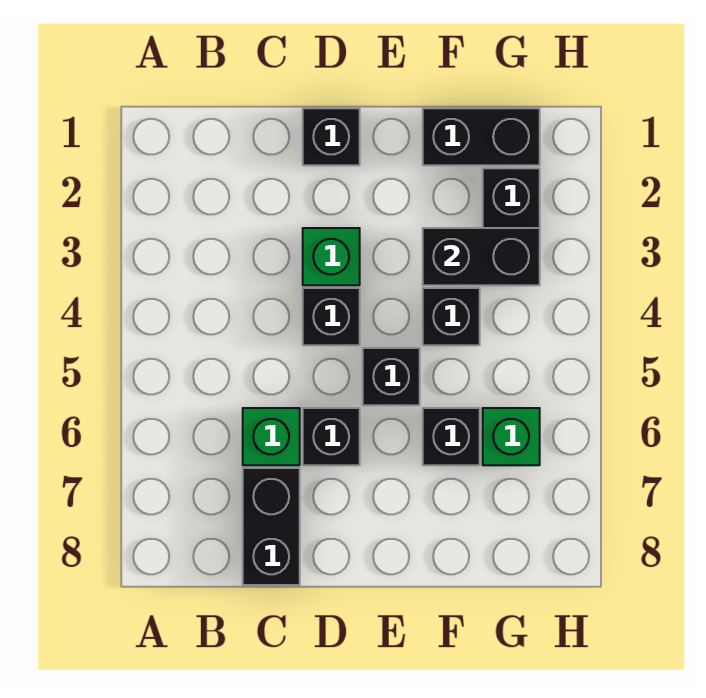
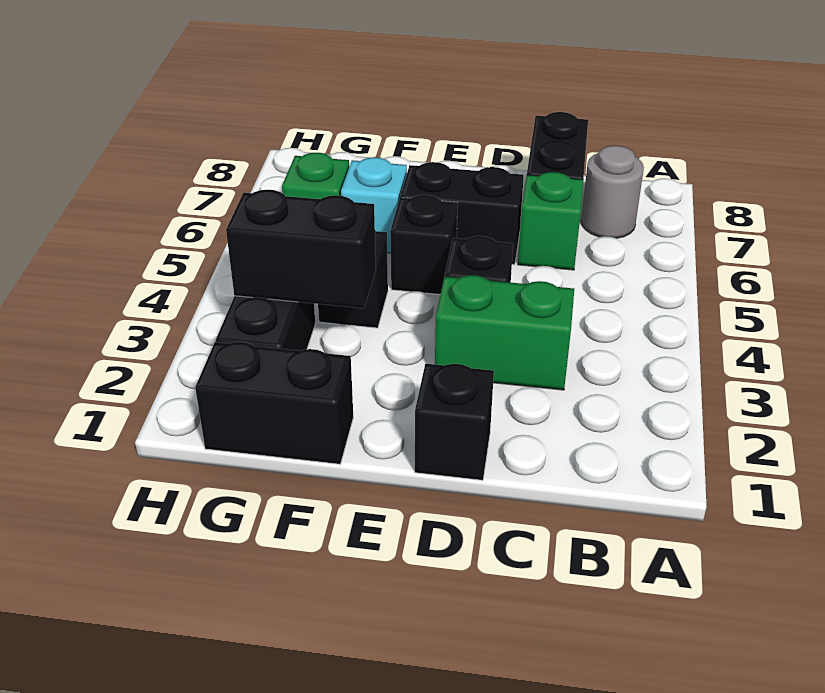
none -> grey round brick B7 level 1
green brick D3 level 1 -> green brick C3:D3 level 1
black brick D6 level 1 -> black brick D6:E6 level 1
black brick F6 level 1 -> cyan brick F6 level 1

